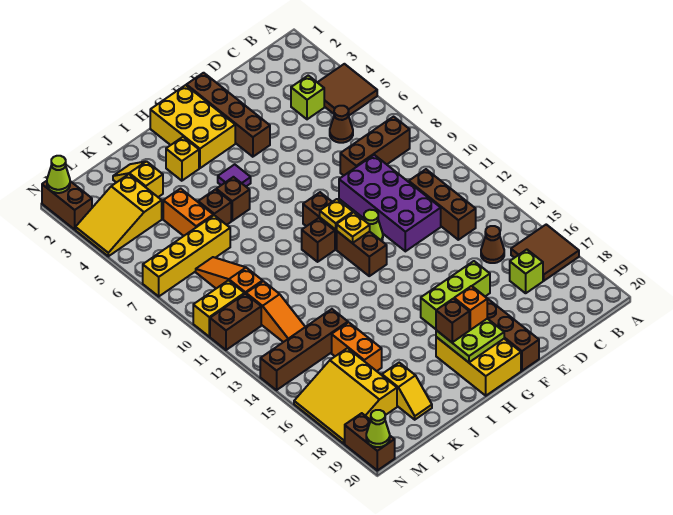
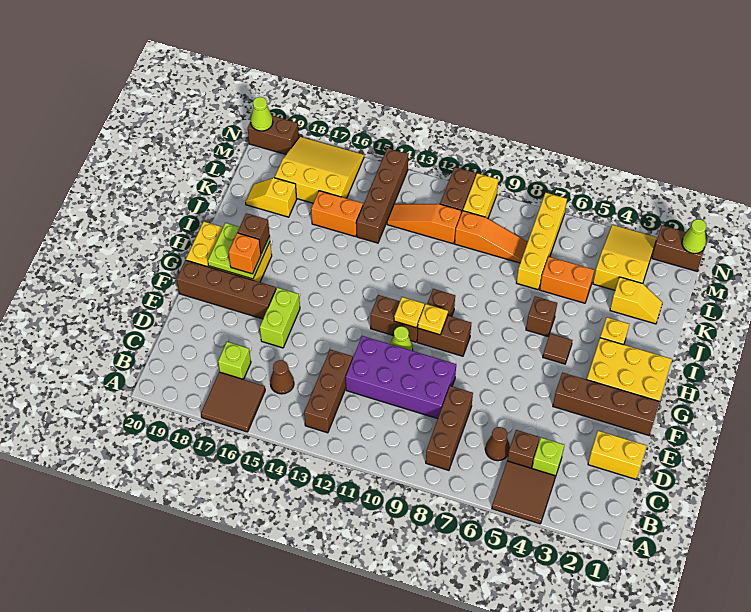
brown brick C11:C13 level 1 -> brown brick B13:D13 level 1
none -> yellow brick D1:D2 level 1
lime brick E16:G16 level 1 -> lime brick E16:F16 level 1
purple tile H5 level 1 -> brown tile H5 level 1
brown brick J6 level 1 -> brown brick C5 level 1

